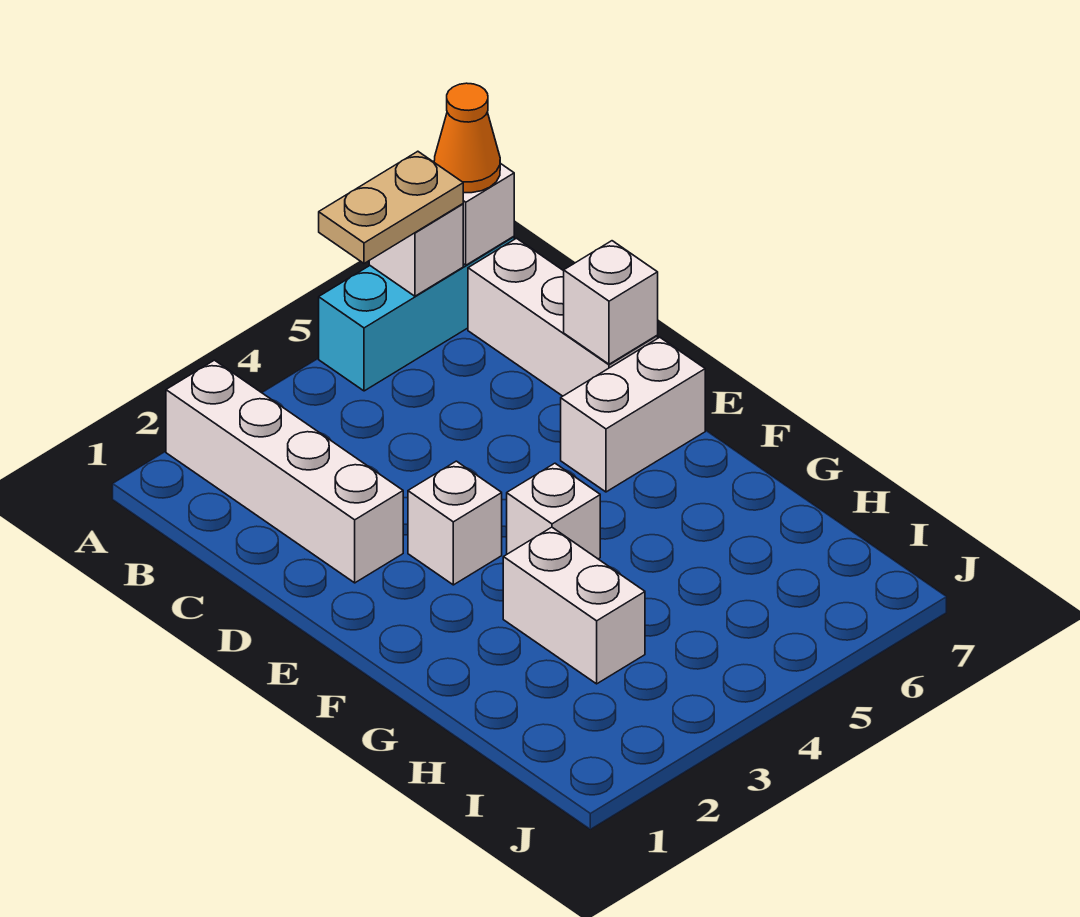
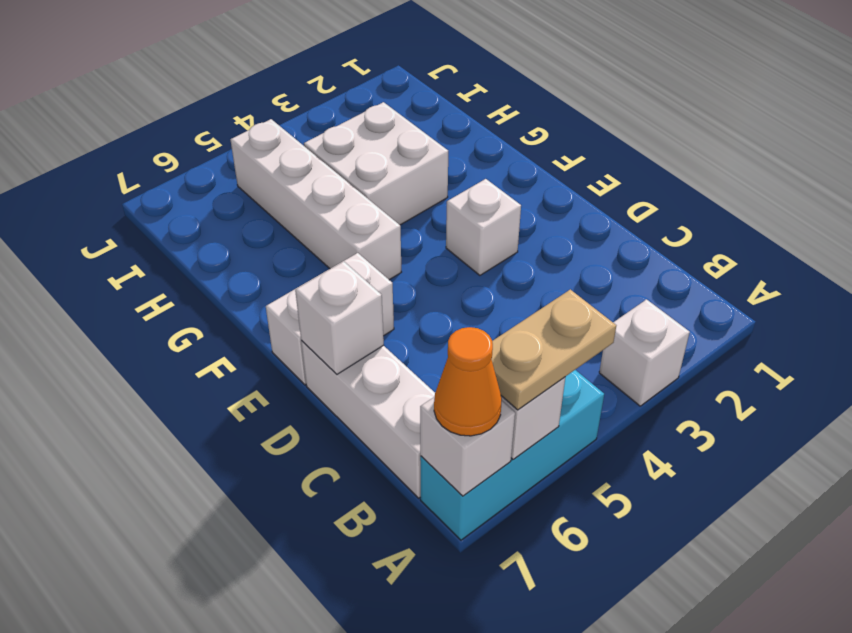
white brick A2:D2 level 1 -> white brick F5:I5 level 1
white brick F4 level 1 -> white brick A3 level 1
white brick G3:H3 level 1 -> white brick G3:H4 level 1

